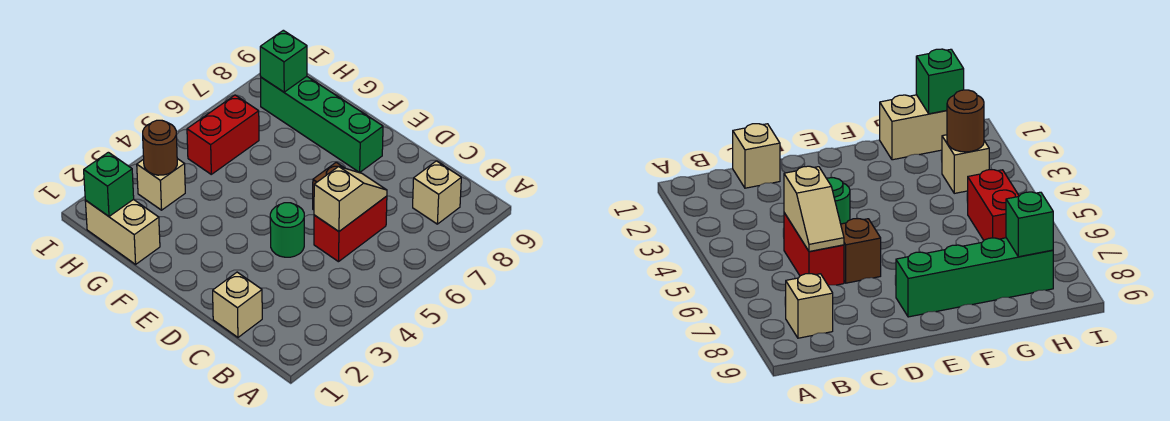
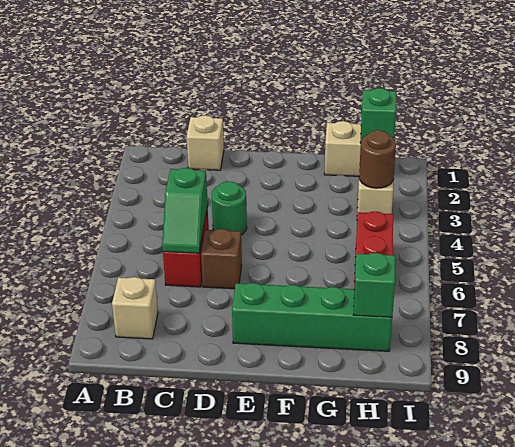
tan slope C5:C6 level 2 top 5 -> green slope C5:C6 level 2 top 5

